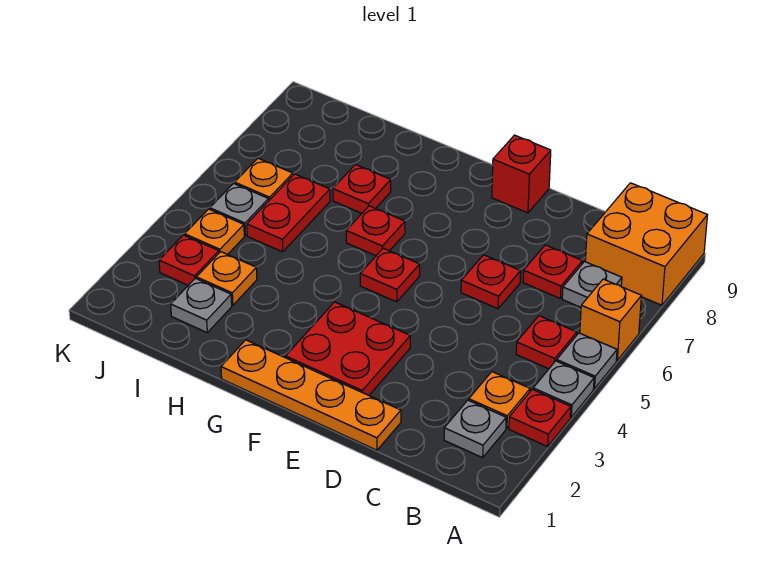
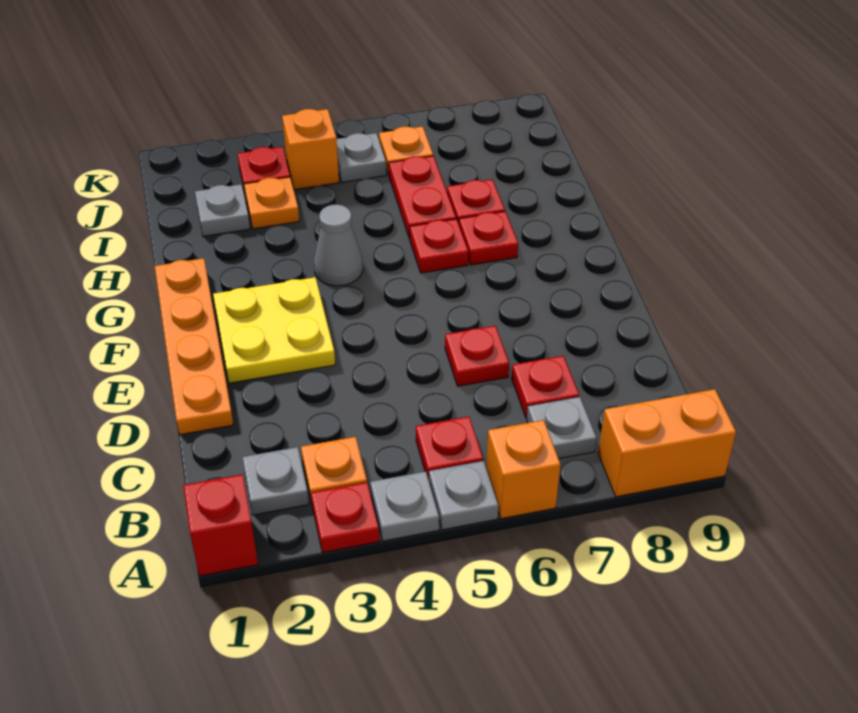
orange brick A8:B9 level 1 -> orange brick A8:A9 level 1
red plate E2:F3 level 1 -> yellow plate E2:F3 level 1
red brick E9 level 1 -> red brick A1 level 1
red plate F5 level 1 -> red plate G7 level 1
none -> grey cone G4 level 1
red plate I5:I6 level 1 -> red plate H6:I6 level 1
orange plate J4 level 1 -> orange brick J4 level 1

